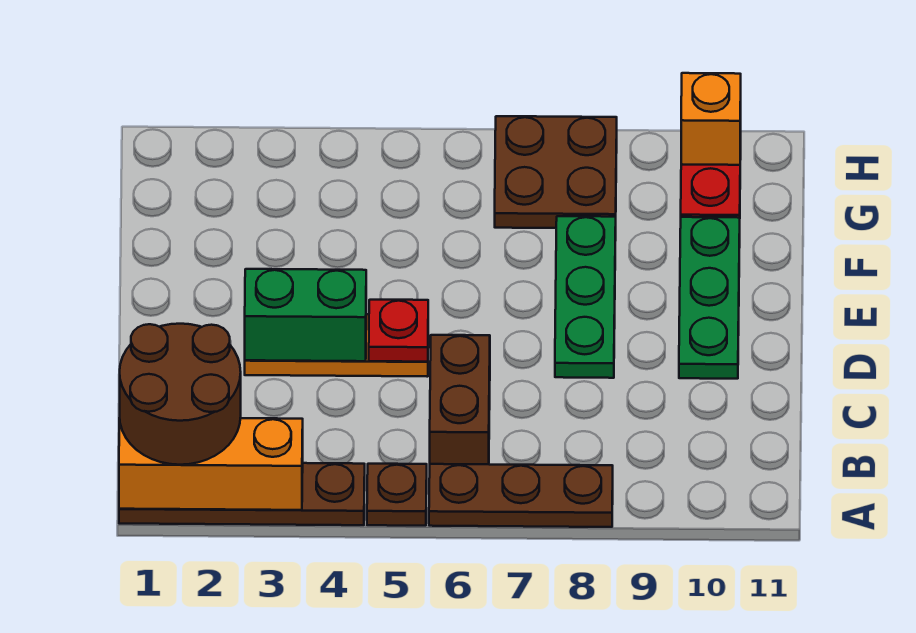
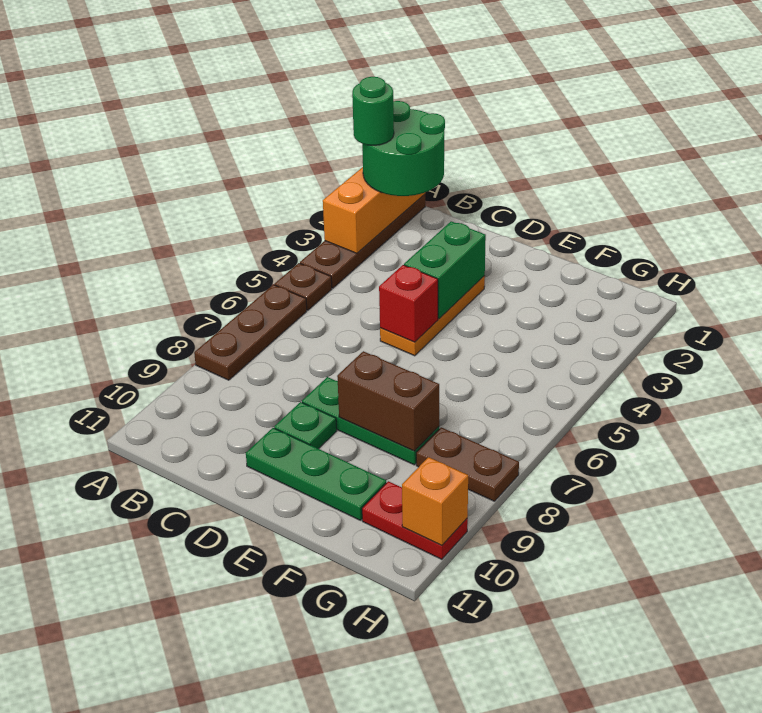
brown round brick A1:B2 level 3 -> green round brick A1:B2 level 3
none -> green round brick A2 level 4
brown brick B6:C6 level 1 -> brown brick E8:F8 level 2
red plate D5 level 2 -> red brick D5 level 2
none -> green plate D9 level 1
brown plate G7:H8 level 1 -> brown plate G8:H8 level 1

